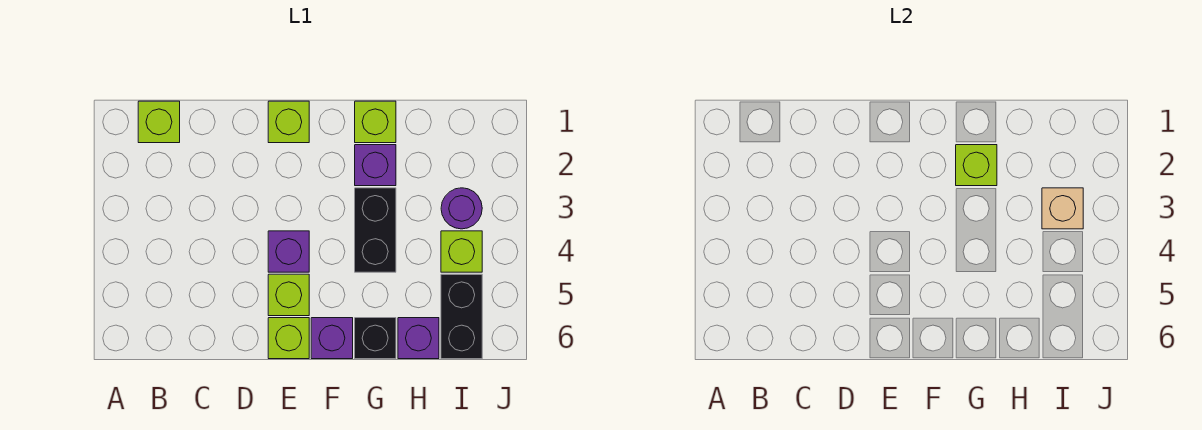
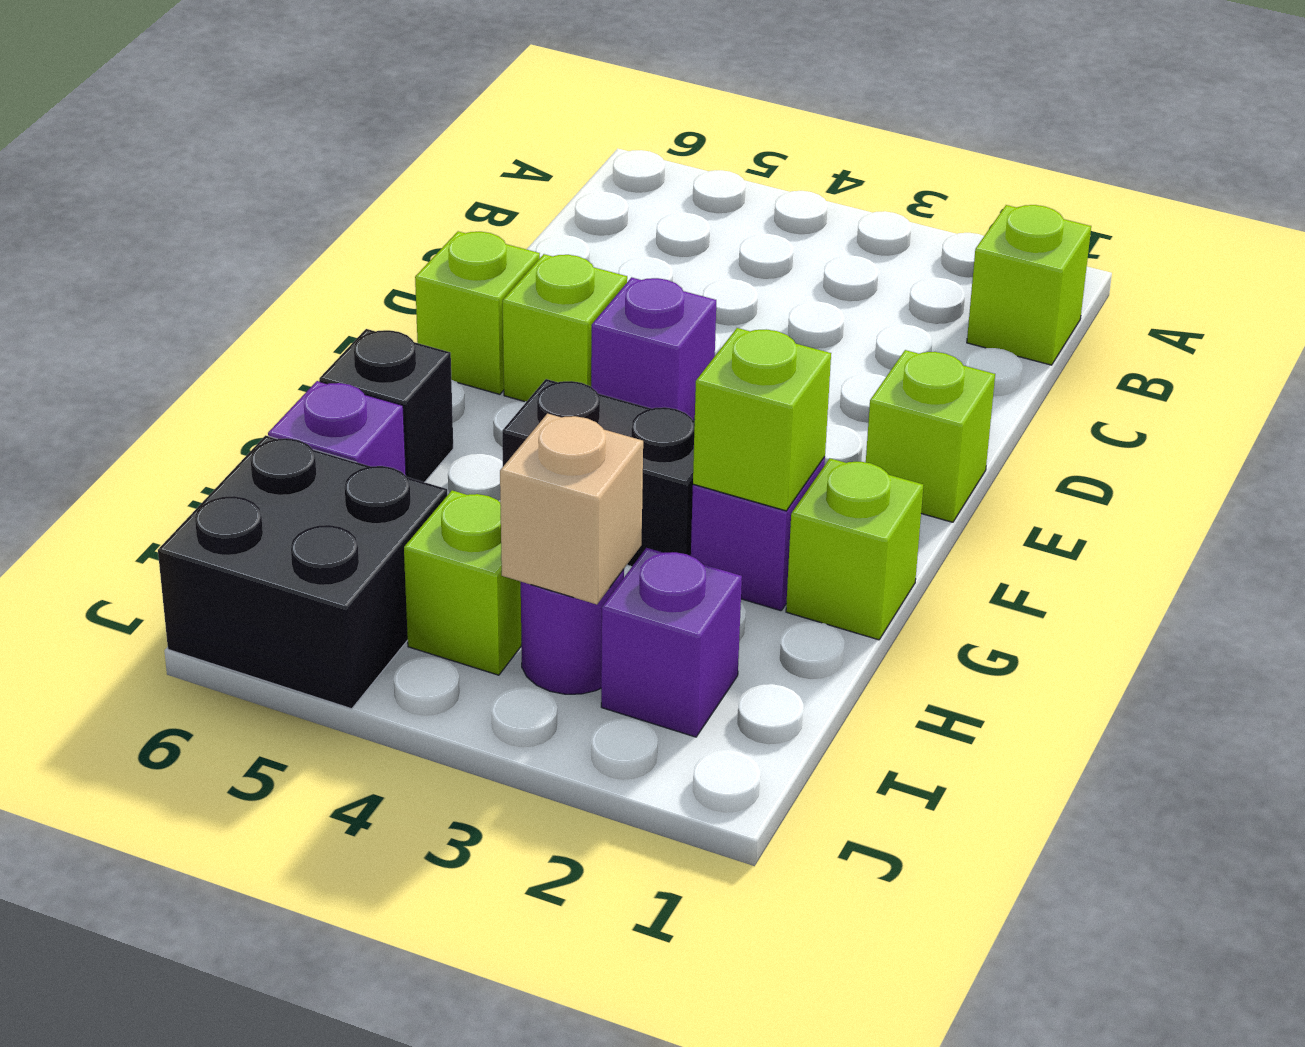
purple brick F6 level 1 -> purple brick I2 level 1
black brick I5:I6 level 1 -> black brick I5:J6 level 1

